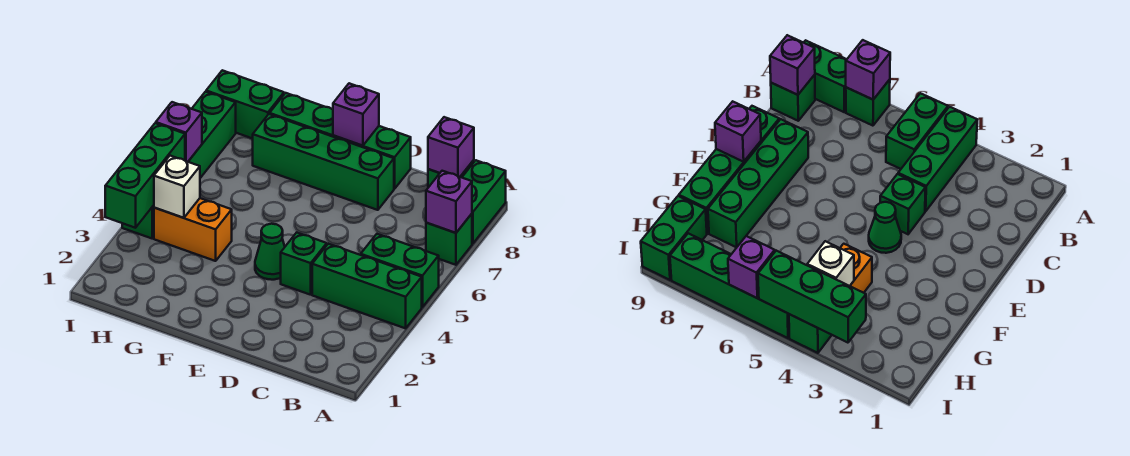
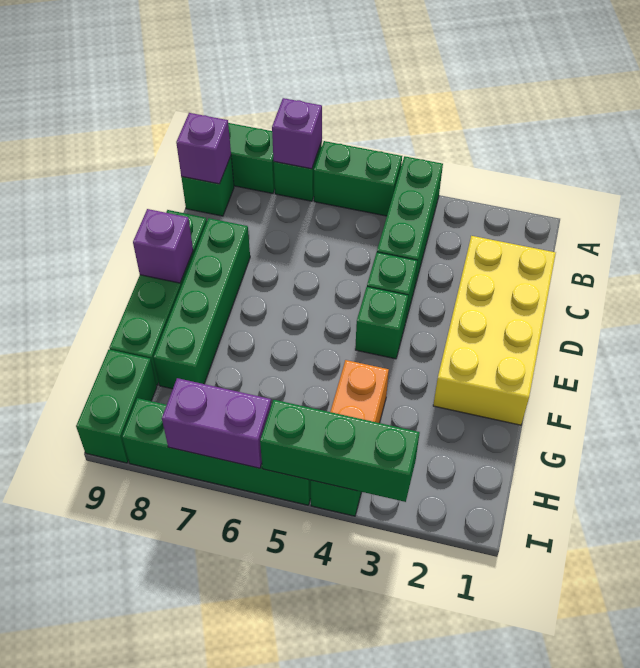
green brick A5:B5 level 1 -> green brick A5:A6 level 1
none -> yellow brick C1:F2 level 1
green cone E4 level 1 -> green brick E4 level 1
white brick H4 level 2 -> none
purple brick I6 level 2 -> purple brick I6:I7 level 2

